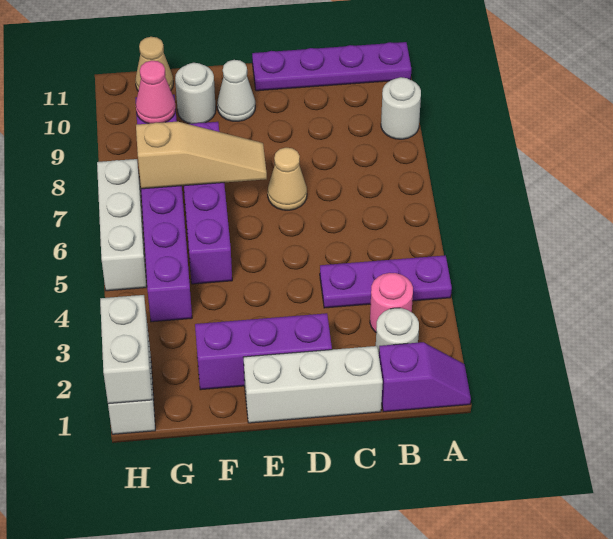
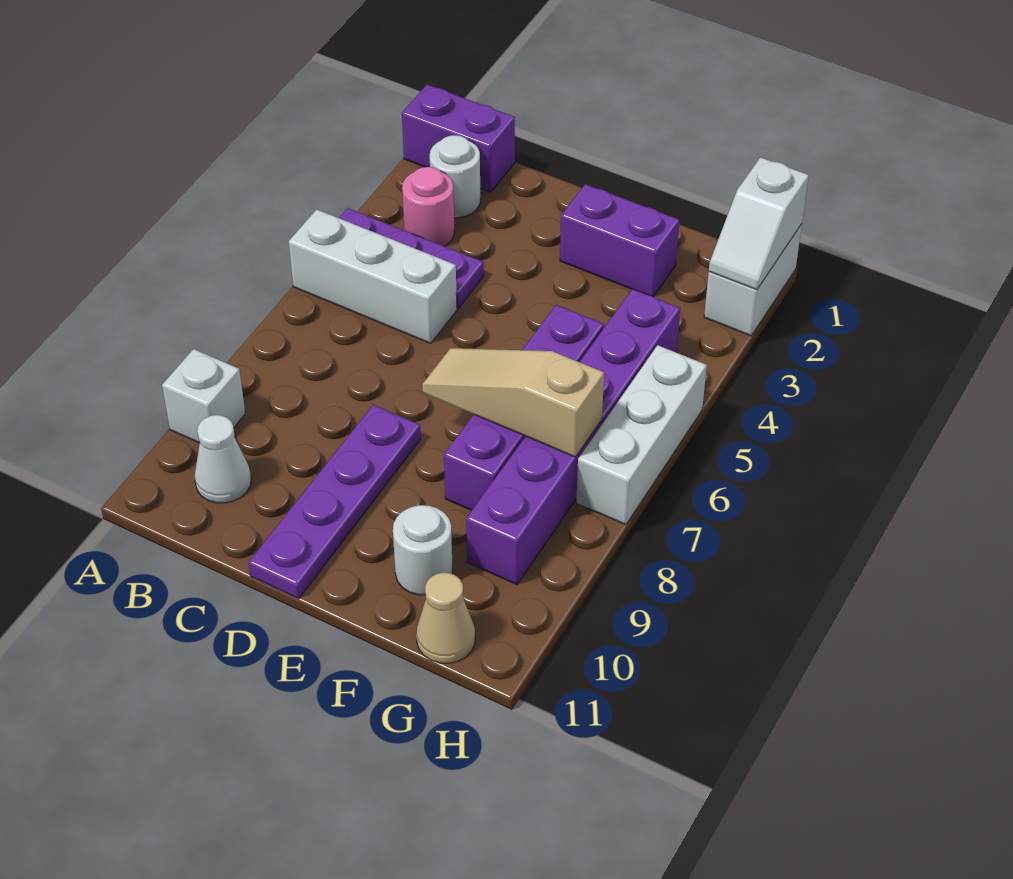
purple slope A1:B1 level 1 top B -> purple brick A1:B1 level 1
white round brick A9 level 1 -> white brick A9 level 1
purple plate A11:D11 level 1 -> purple plate D8:D11 level 1
white brick C1:E1 level 1 -> white brick A5:C5 level 1
purple brick D2:F2 level 1 -> purple brick E2:F2 level 1
tan cone D7 level 1 -> none
white cone E10 level 1 -> white cone B10 level 1
pink cone G9 level 2 -> none
white brick H1:H2 level 2 -> white slope H1:H2 level 2 top 1

